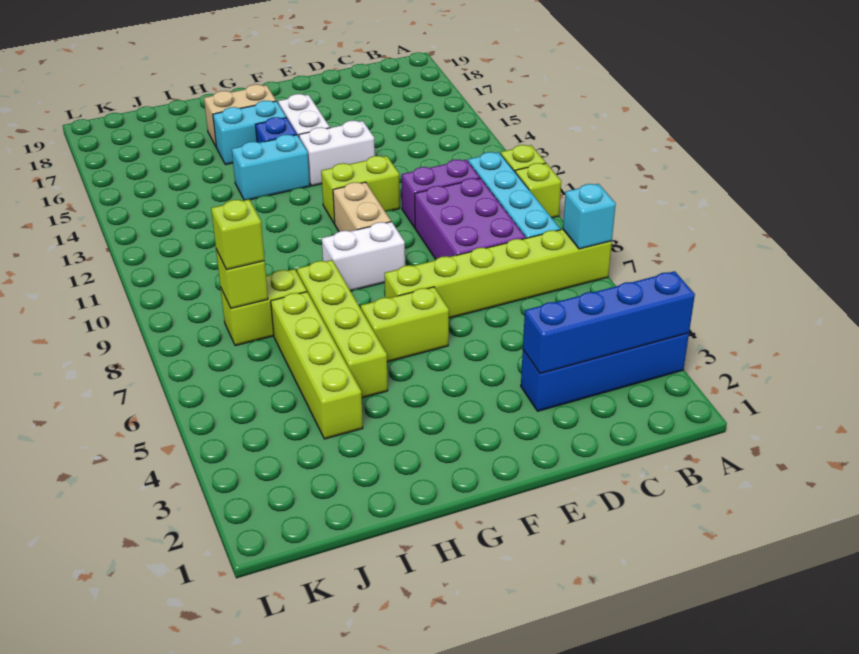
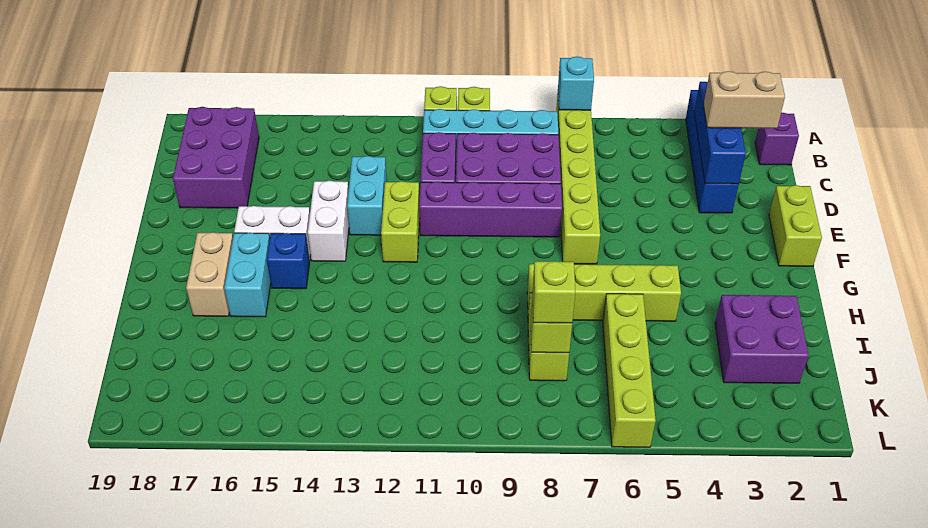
blue brick A3:D3 level 2 -> blue brick B3:D3 level 2
none -> purple brick B1 level 1
none -> purple brick B17:D18 level 1
none -> purple brick E8:E11 level 1
lime brick F6:G6 level 1 -> lime brick E1:F1 level 1
white brick F9:G9 level 1 -> none
tan brick F10:F11 level 1 -> tan brick C2:C3 level 3
cyan brick G14:H14 level 1 -> cyan brick D13:E13 level 1
none -> purple brick I2:J3 level 1
lime brick I4:I7 level 1 -> lime brick I6:L6 level 1

